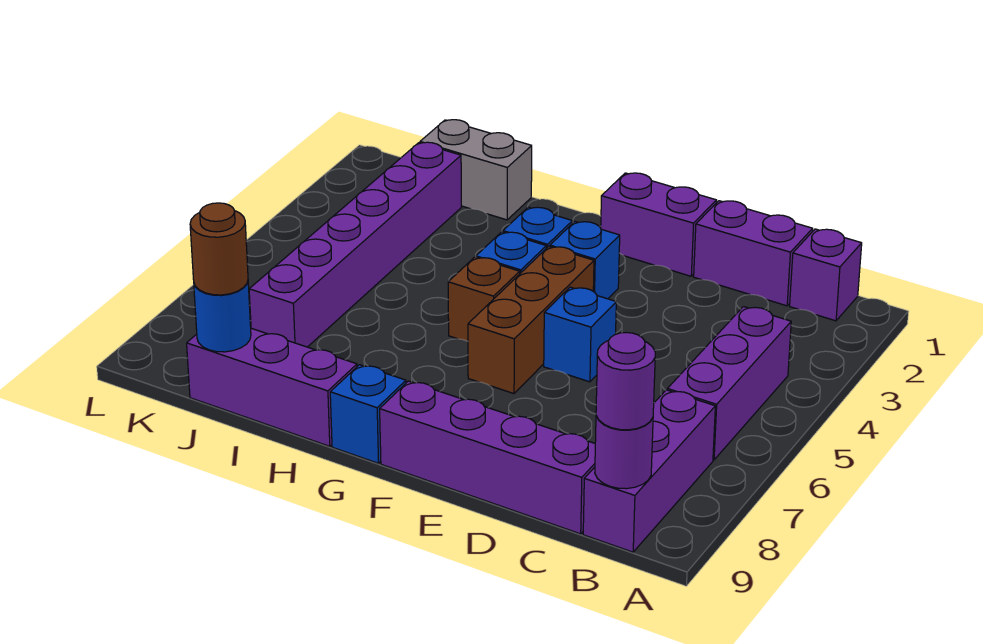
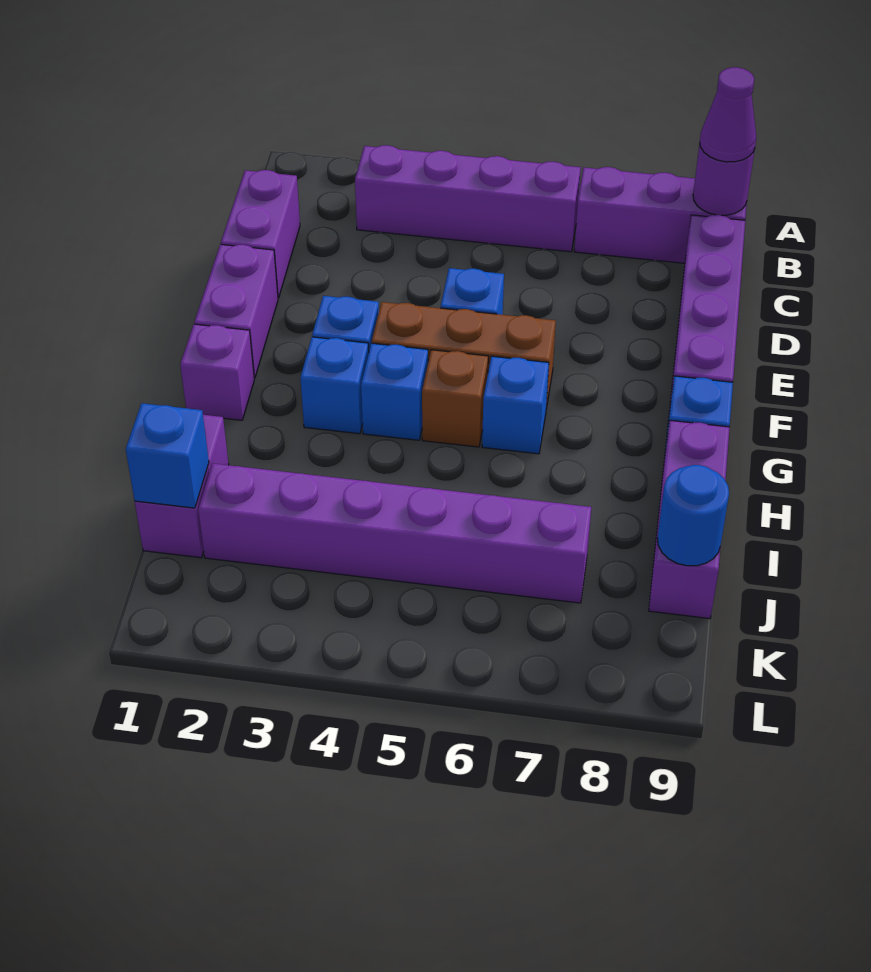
purple brick B1 level 1 -> purple brick G1 level 1
purple brick B4:B6 level 1 -> purple brick B3:B6 level 1
purple round brick B9 level 3 -> purple cone B9 level 3
none -> blue brick G6 level 1
grey brick I1:J1 level 1 -> purple brick I1:J1 level 1
none -> blue brick J1 level 2
brown round brick J9 level 3 -> none

